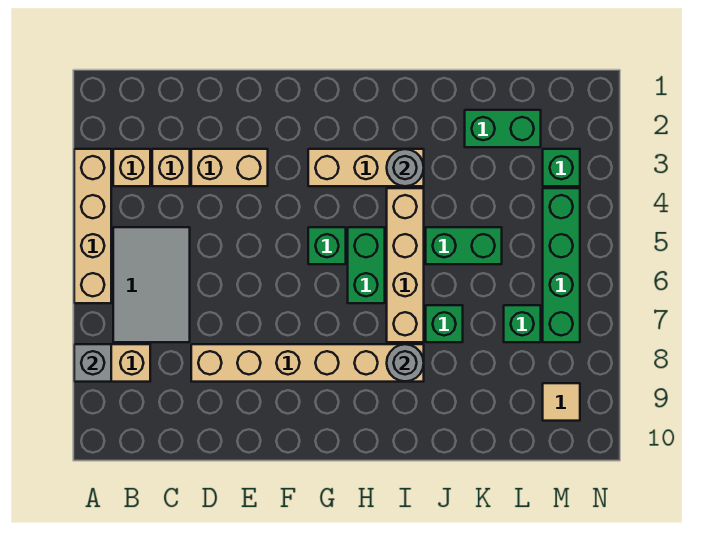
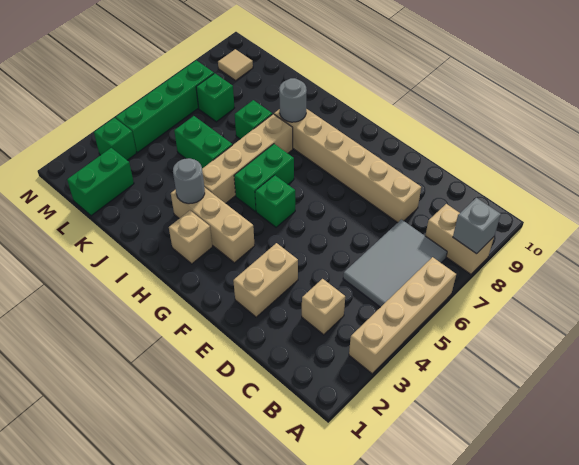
tan brick B3 level 1 -> tan brick H2 level 1
tan brick D3:E3 level 1 -> tan brick E2:E3 level 1
green brick K2:L2 level 1 -> green brick L1:L2 level 1

